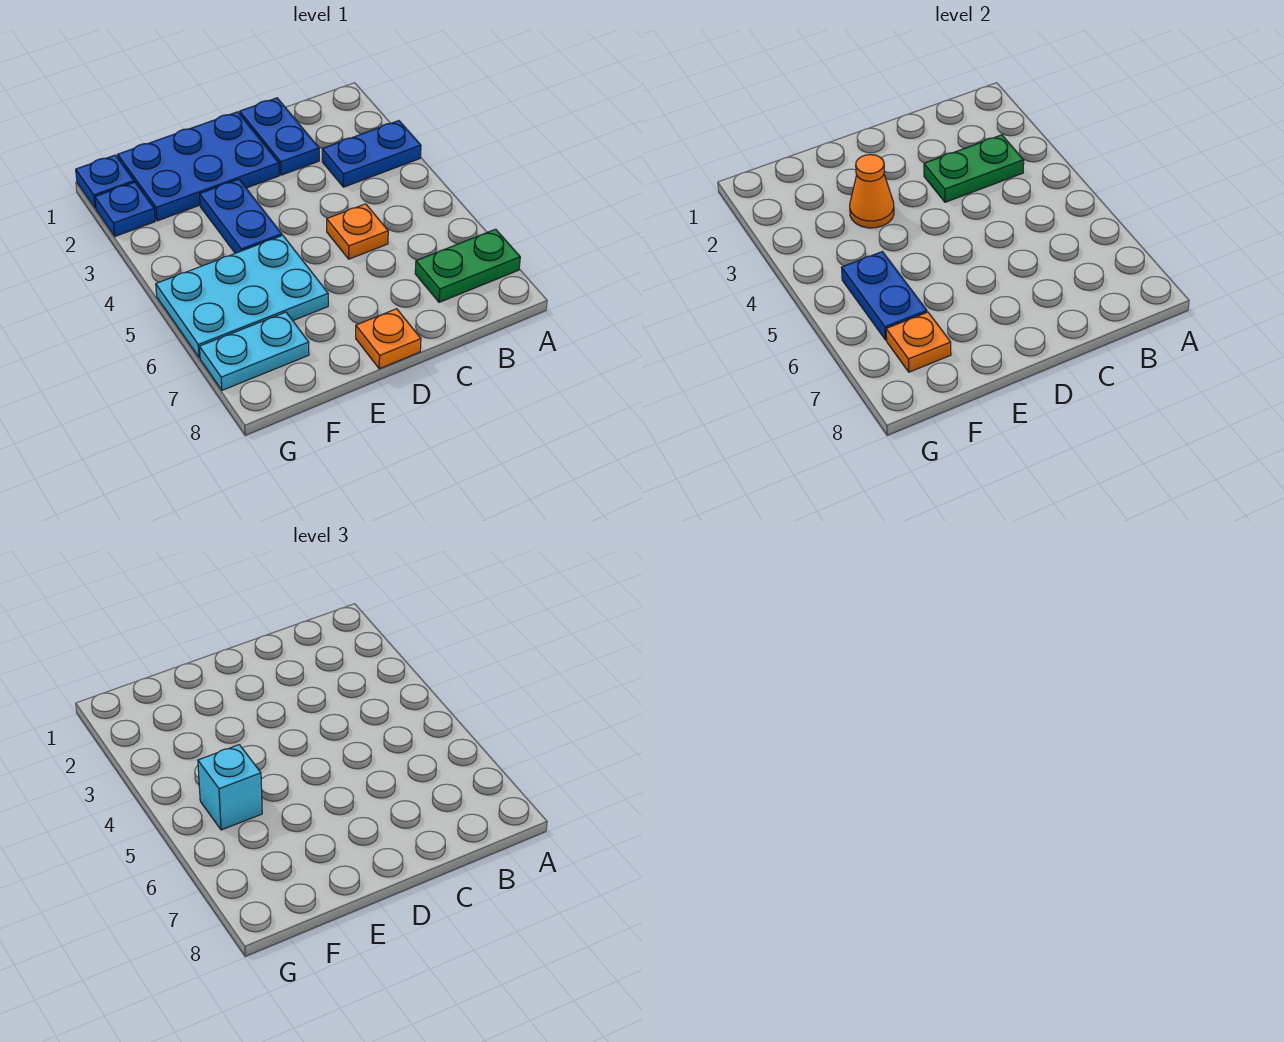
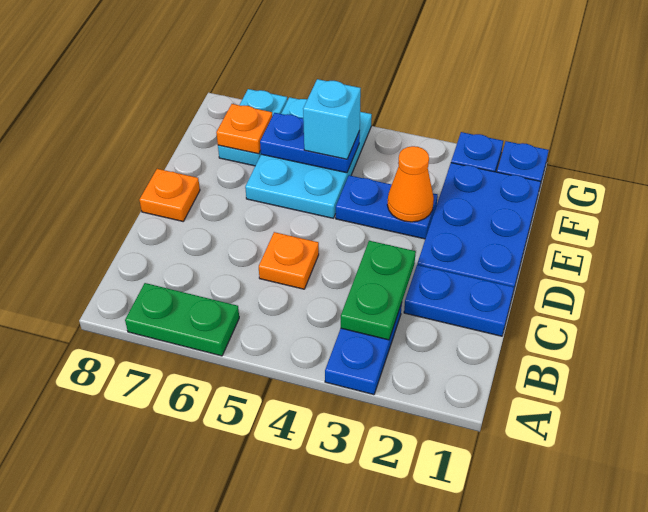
green plate A7:B7 level 1 -> green plate A6:A7 level 1

